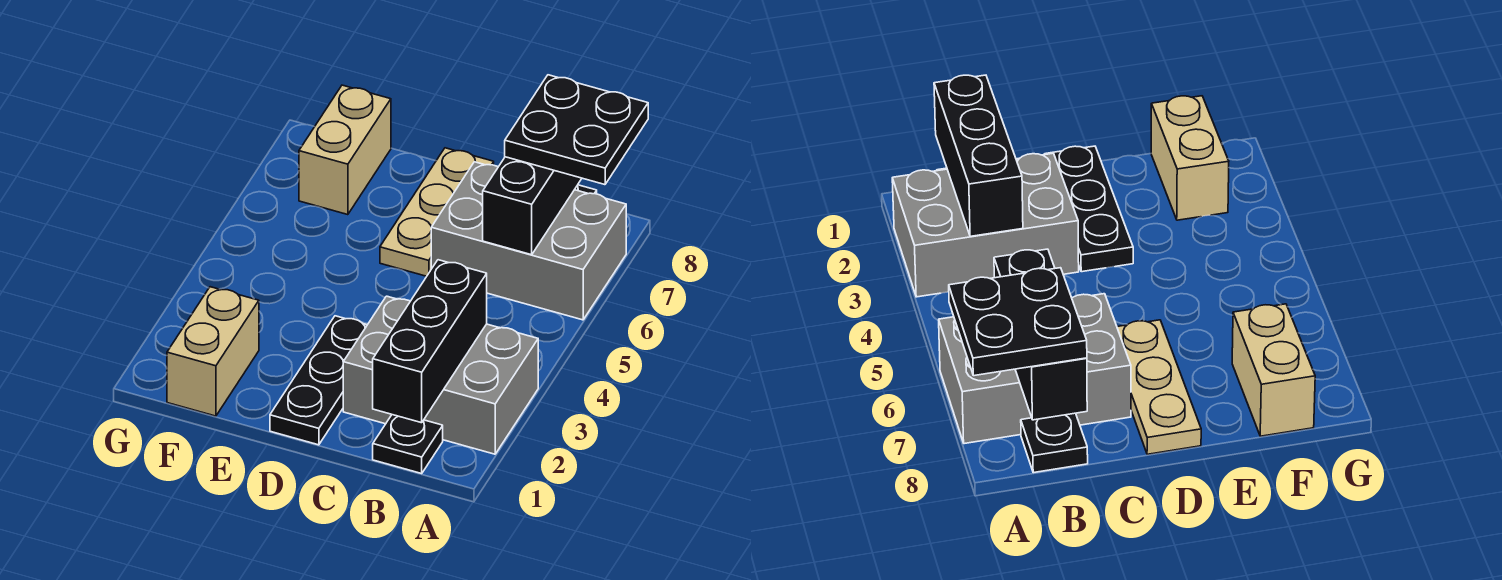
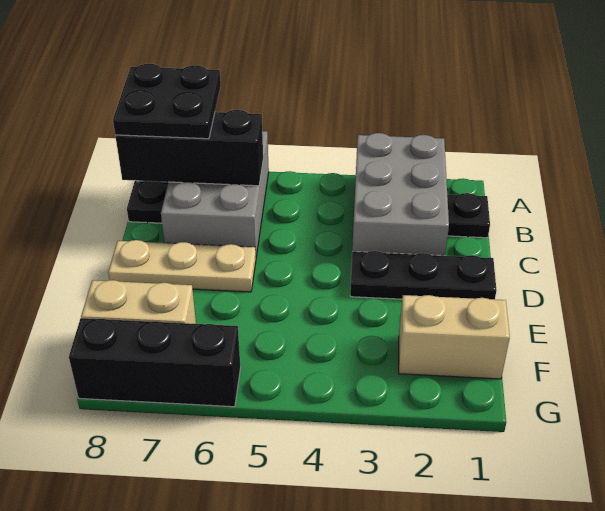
black brick B1:B3 level 2 -> black brick G6:G8 level 1

